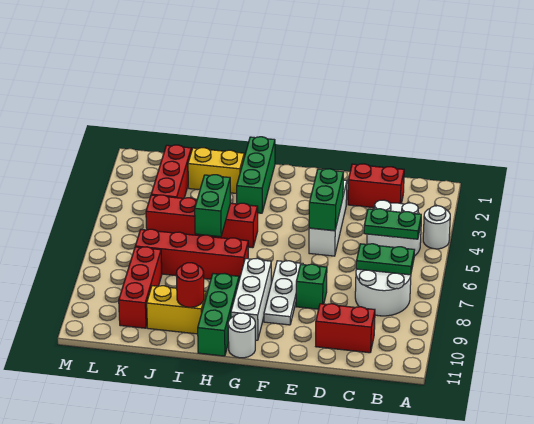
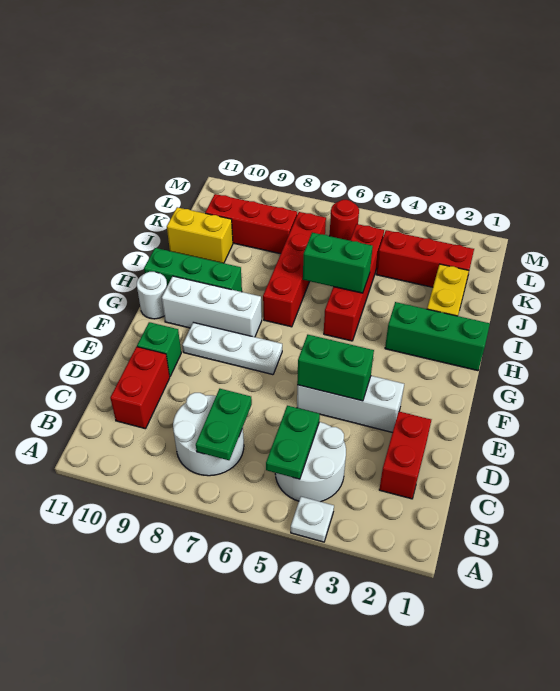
white round brick A4 level 1 -> white plate A4 level 1
green brick E8 level 1 -> green brick E10 level 1
yellow brick I10:J10 level 1 -> yellow brick J10:J11 level 1
red round brick I10 level 2 -> red round brick L6 level 1

